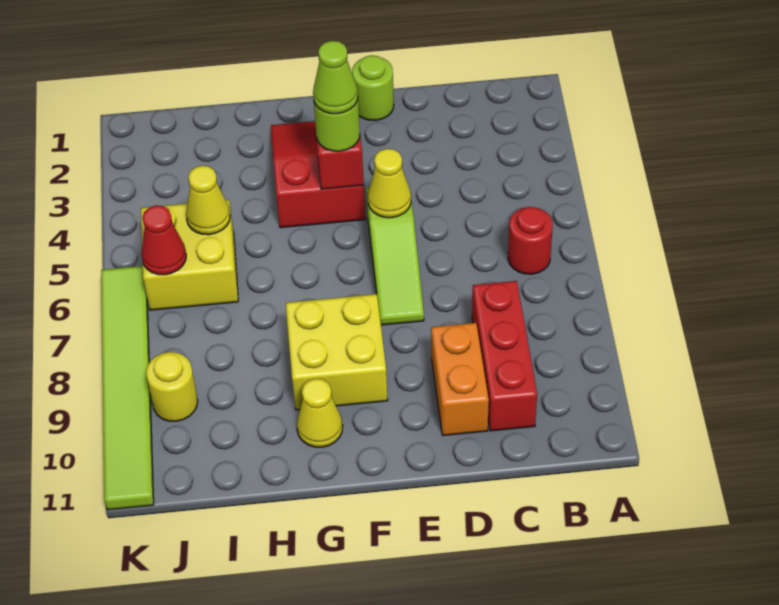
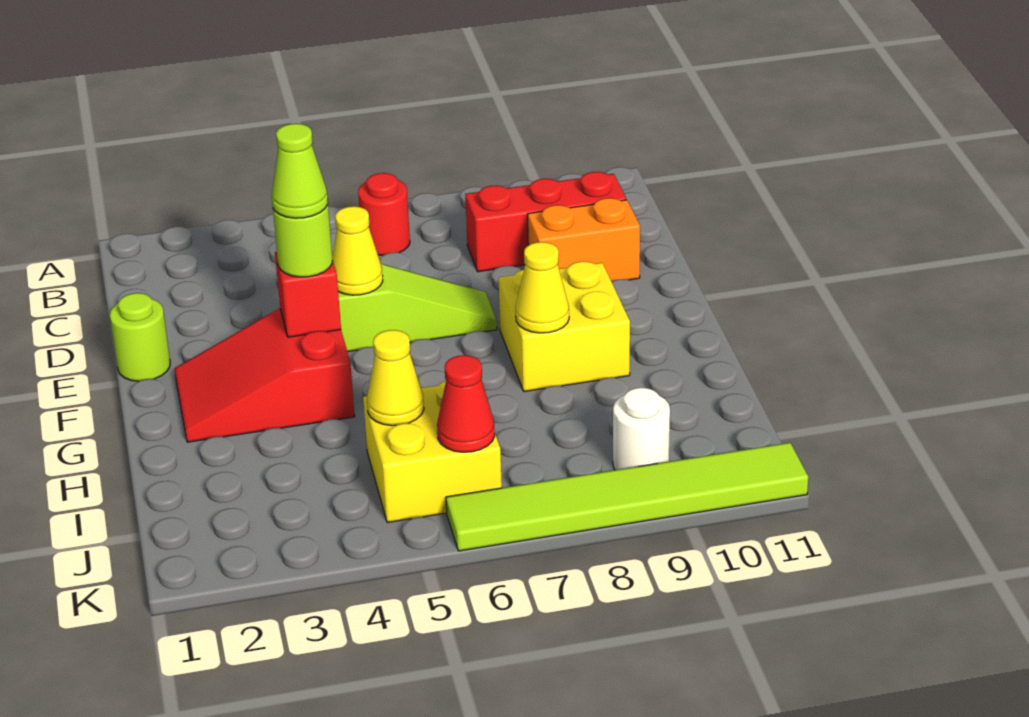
yellow cone G10 level 1 -> yellow cone G8 level 2
yellow round brick J9 level 1 -> white round brick J9 level 1

